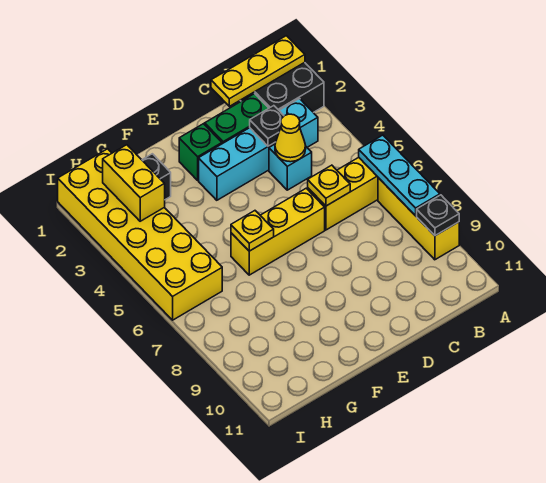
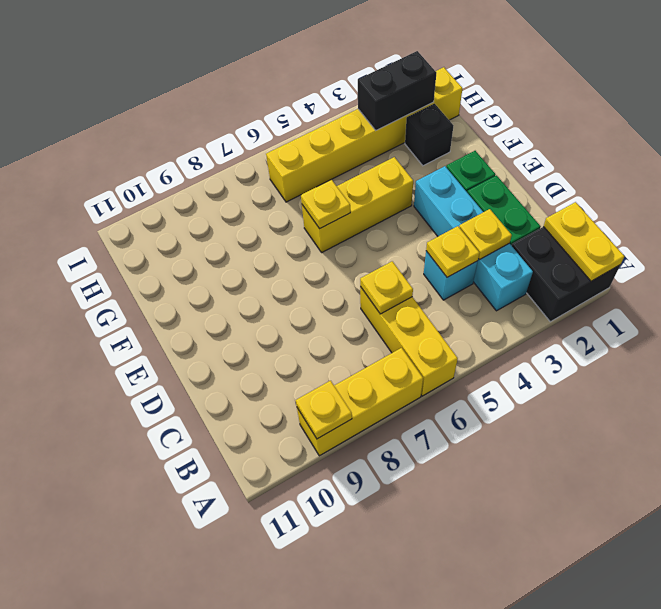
yellow plate A1:C1 level 2 -> yellow plate A1:B1 level 2
cyan plate A6:A8 level 2 -> none
black plate A9 level 2 -> yellow plate A9 level 2
black plate C3 level 2 -> yellow plate C3 level 2
yellow cone C4 level 2 -> yellow plate C4 level 2
yellow brick D6:F6 level 1 -> yellow brick F4:F6 level 1
yellow brick H1:I6 level 1 -> yellow brick H1:H6 level 1
yellow brick H2:H3 level 2 -> black brick H2:H3 level 2

